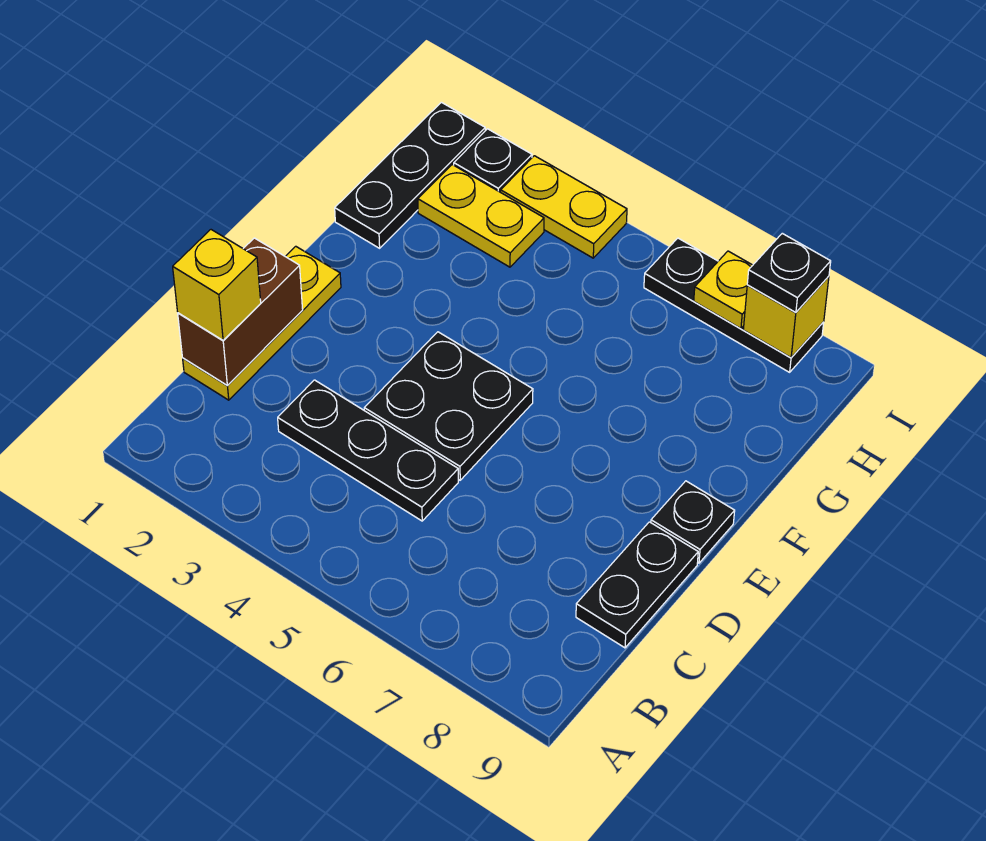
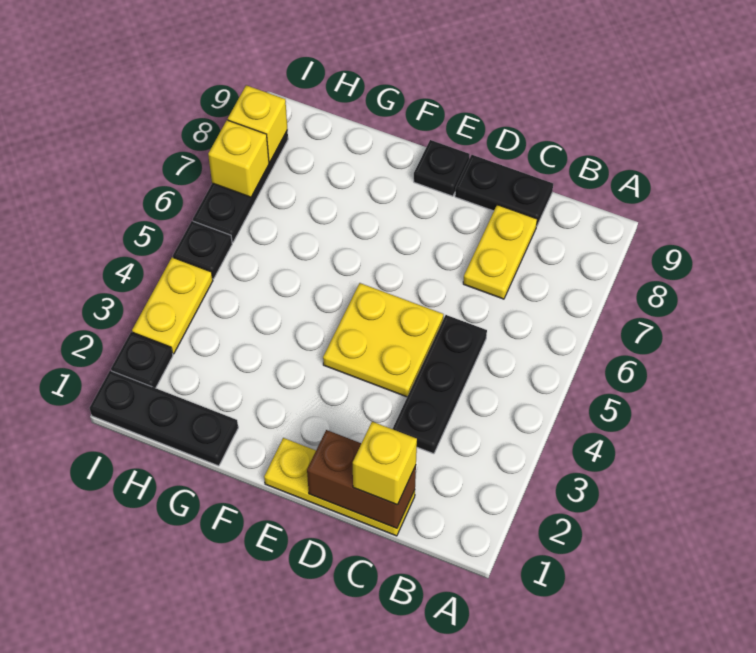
black plate D4:E5 level 1 -> yellow plate D4:E5 level 1
yellow plate H2:H3 level 1 -> yellow plate C7:C8 level 1
yellow plate I7 level 2 -> yellow brick I7 level 2
black plate I8 level 3 -> black plate I5 level 1

